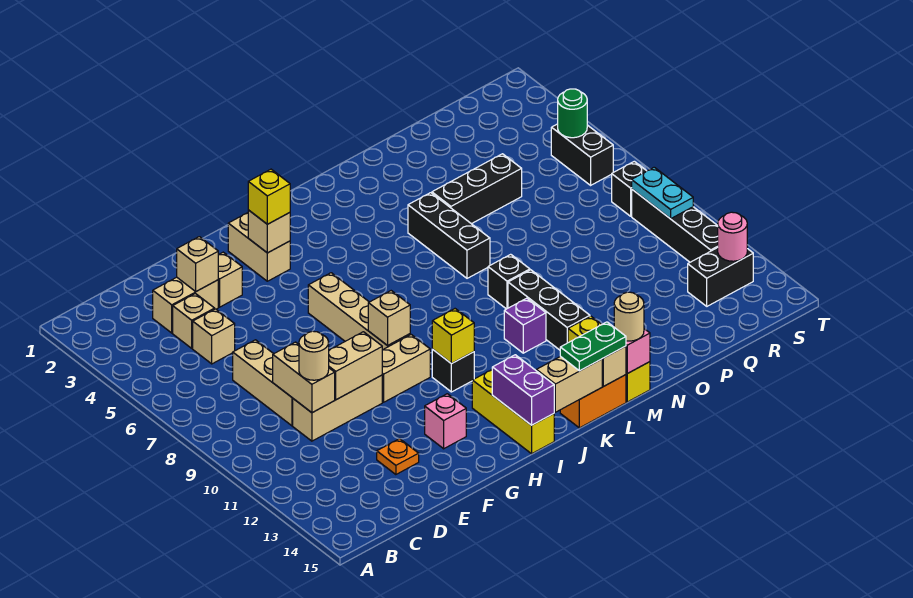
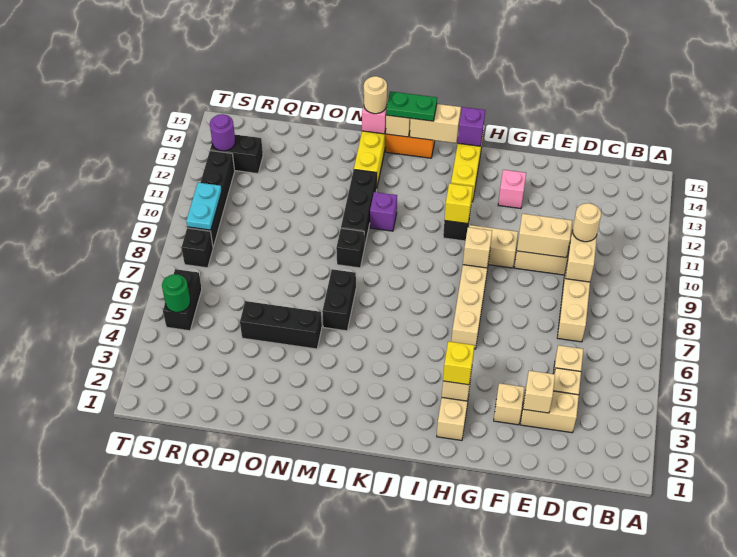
orange plate E13 level 1 -> none
purple brick I14:I15 level 2 -> purple brick I15 level 2
black brick M5:M7 level 1 -> black brick M6:M7 level 1
pink round brick S13 level 2 -> purple round brick S13 level 2

